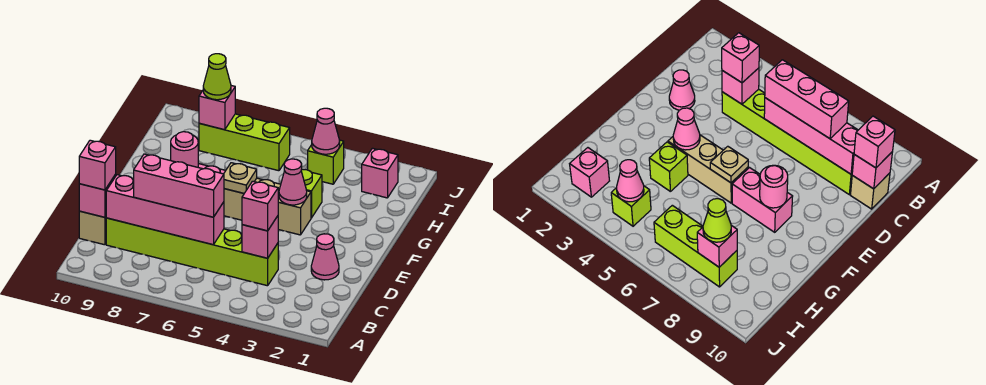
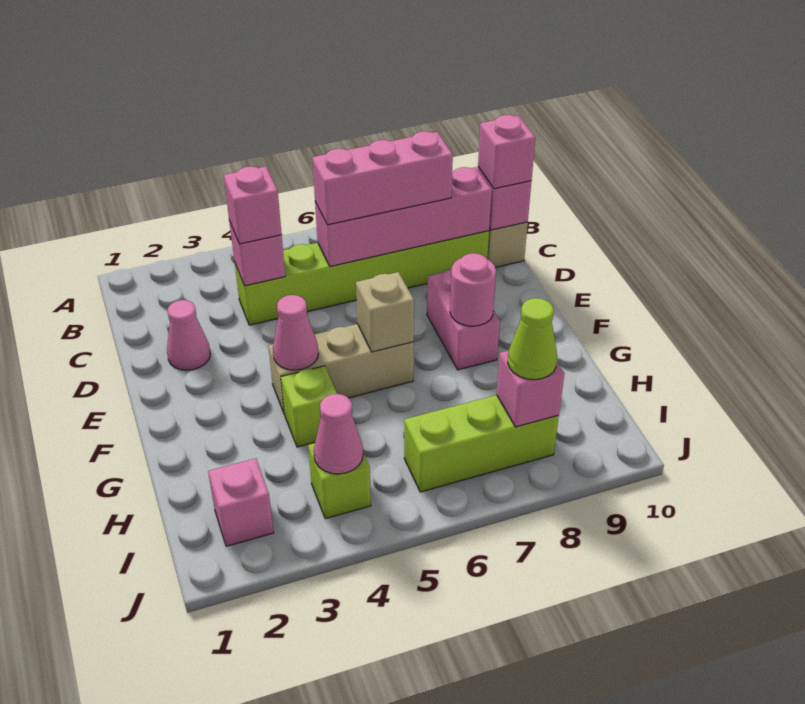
tan plate F6 level 2 -> tan brick F6 level 2
pink brick F7:F8 level 1 -> pink brick E8:F8 level 1

